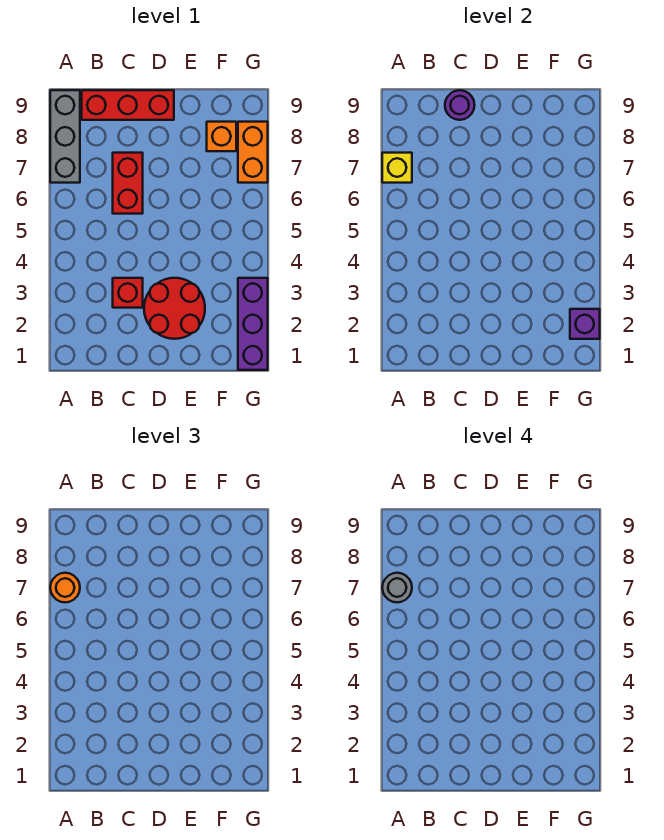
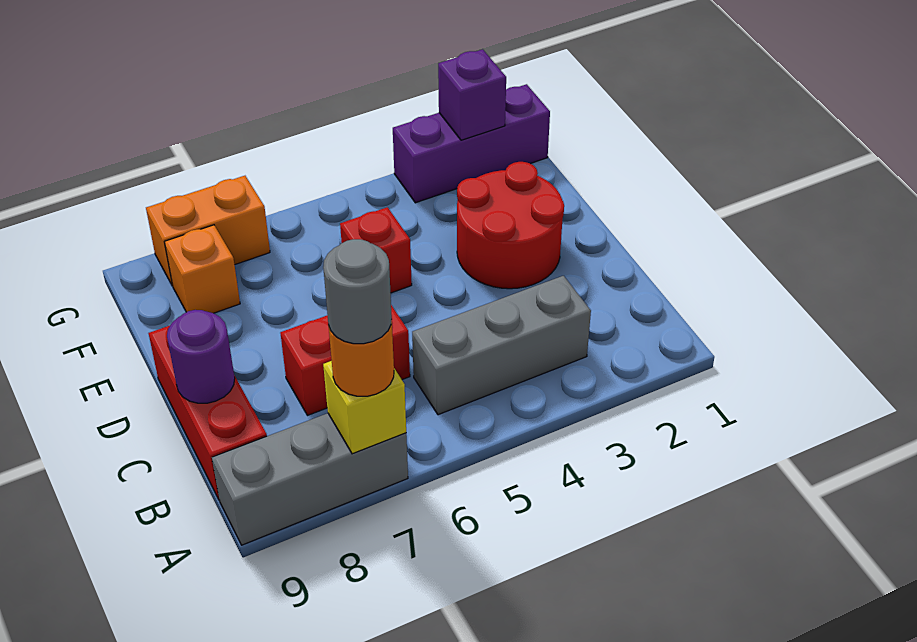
none -> grey brick B3:B5 level 1
red brick C3 level 1 -> red brick E5 level 1

